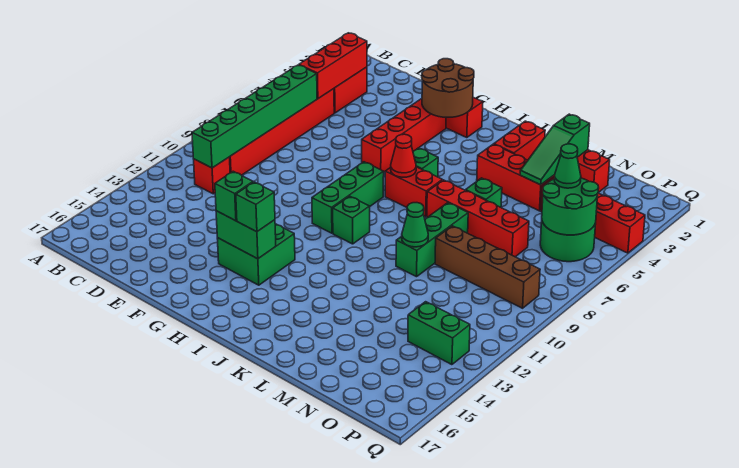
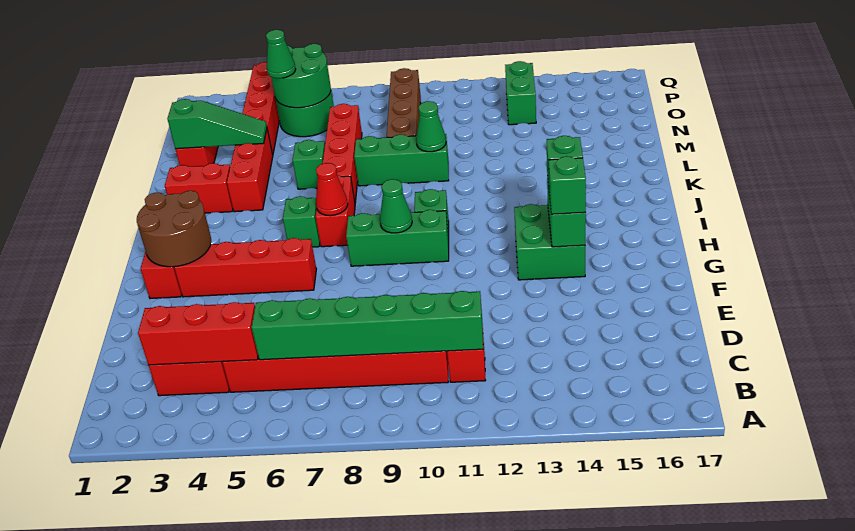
none -> green cone H9 level 2

